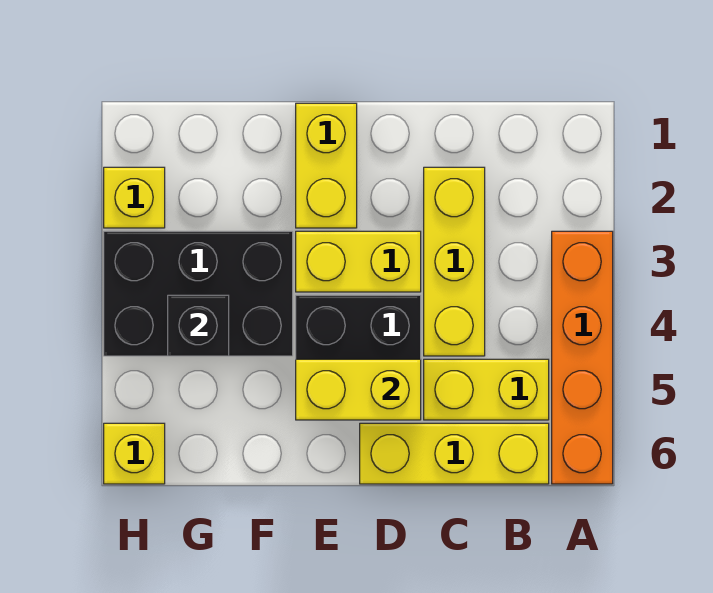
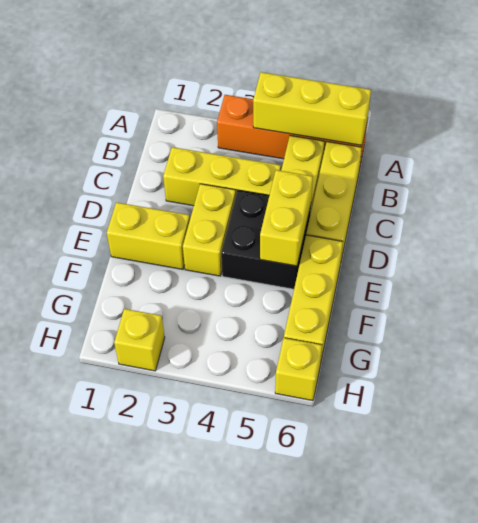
none -> yellow brick A4:A6 level 2
none -> yellow brick E6:G6 level 1
black brick F3:H4 level 1 -> none
black brick G4 level 2 -> none

